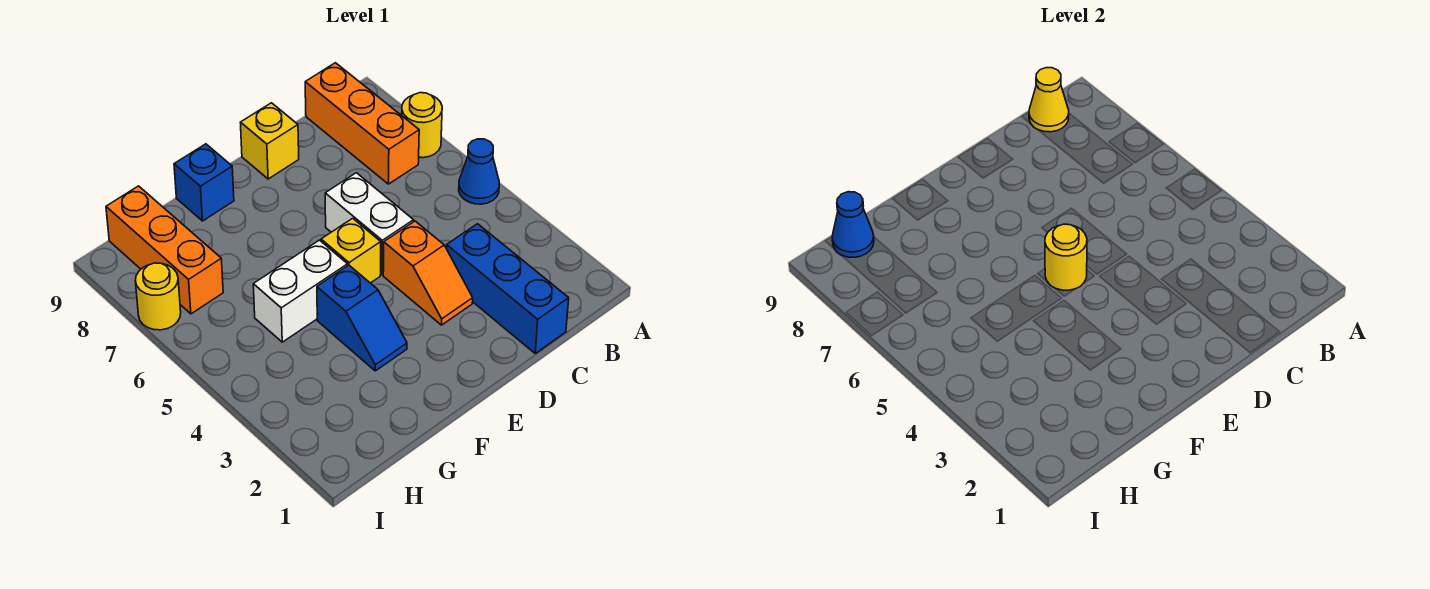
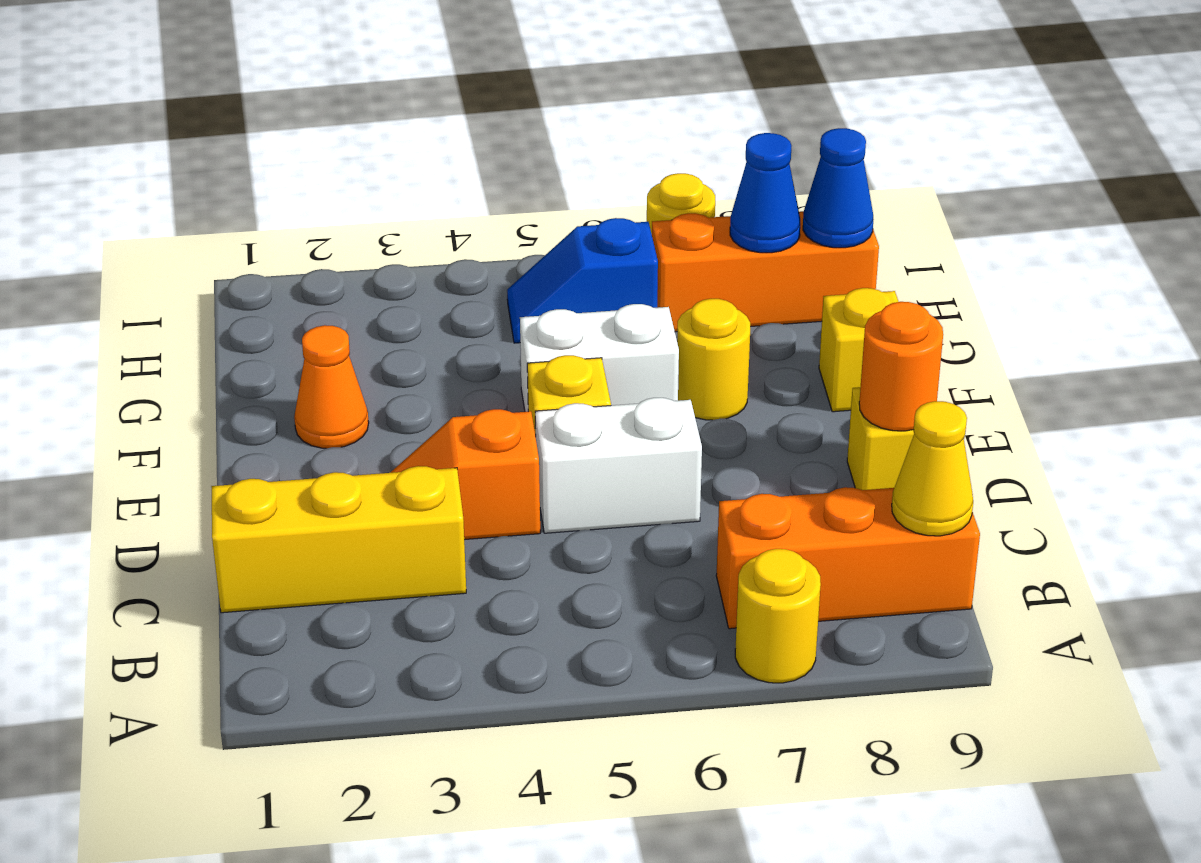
blue cone A5 level 1 -> blue cone H8 level 2
blue brick C1:C3 level 1 -> yellow brick C1:C3 level 1
none -> orange round brick D9 level 2
yellow round brick E5 level 2 -> yellow round brick F7 level 1
none -> orange cone F2 level 1
blue slope F3:F4 level 1 top 4 -> blue slope H5:H6 level 1 top 6
white brick F5:G5 level 1 -> white brick F5:F6 level 1
blue brick F9 level 1 -> yellow brick F9 level 1

